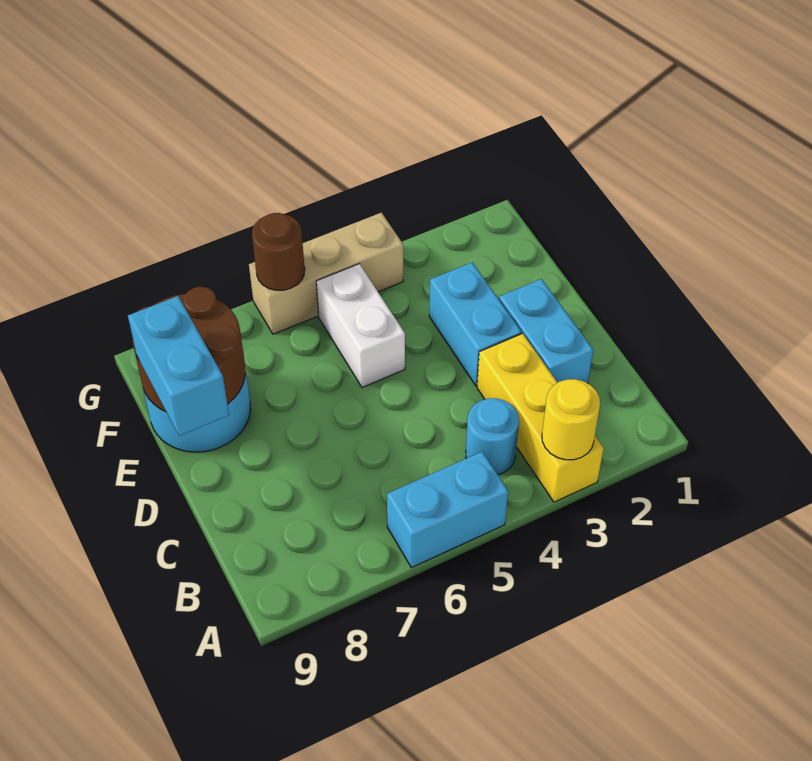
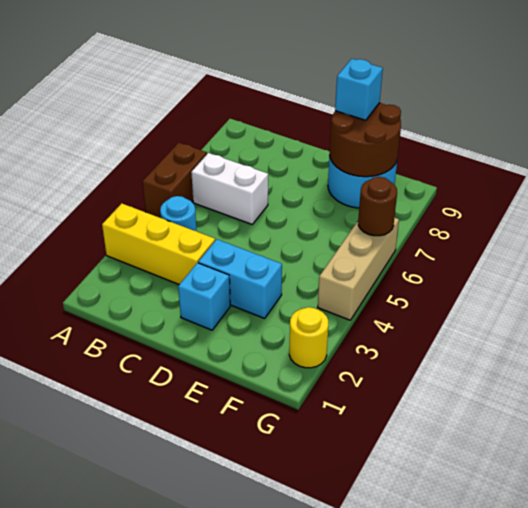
yellow round brick A3 level 2 -> yellow round brick G2 level 1
cyan brick A5:A6 level 1 -> brown brick A5:A6 level 1
cyan brick C2:D2 level 1 -> cyan brick D2 level 1
cyan brick D9:E9 level 3 -> cyan brick E9 level 3
white brick E5:F5 level 1 -> white brick B6:C6 level 1

